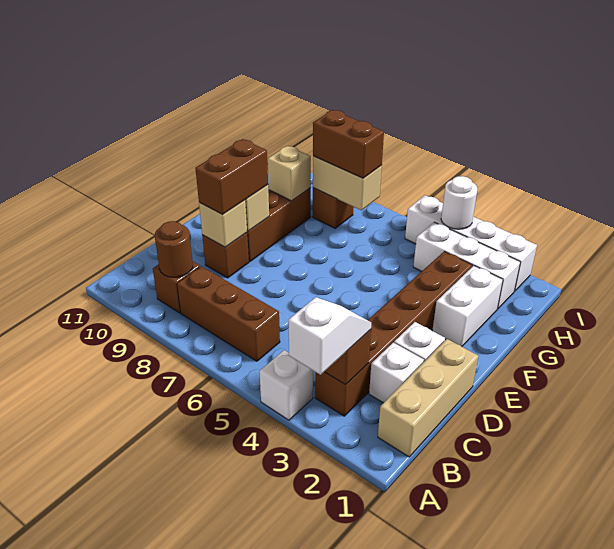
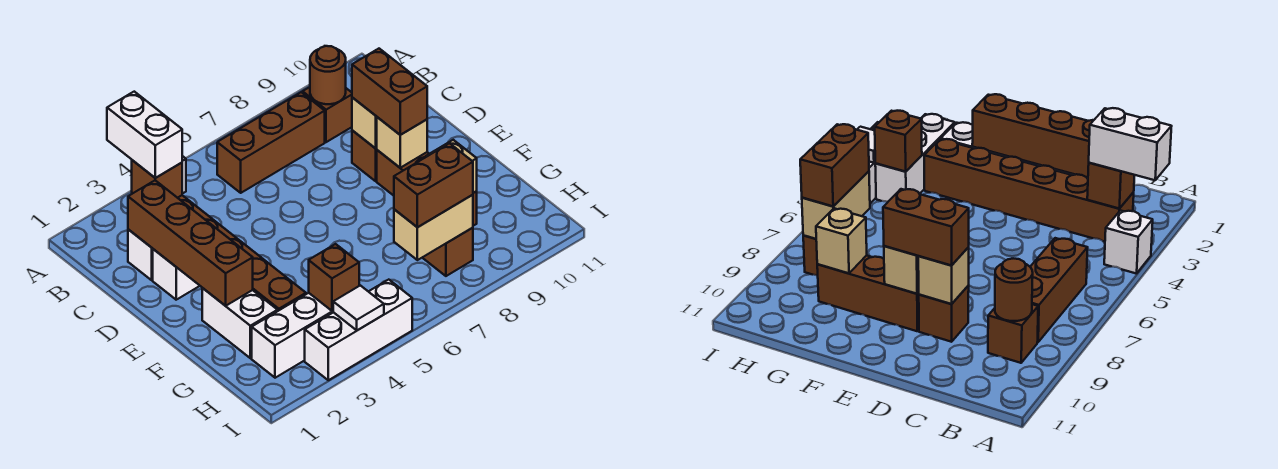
white slope A3:B3 level 3 top A -> white brick A3:B3 level 3
tan brick B1:D1 level 1 -> none
none -> brown brick C2:F2 level 2
none -> brown brick H4 level 2
white brick I2:I5 level 1 -> white brick I3:I5 level 1
white round brick I4 level 2 -> white tile I4 level 2

